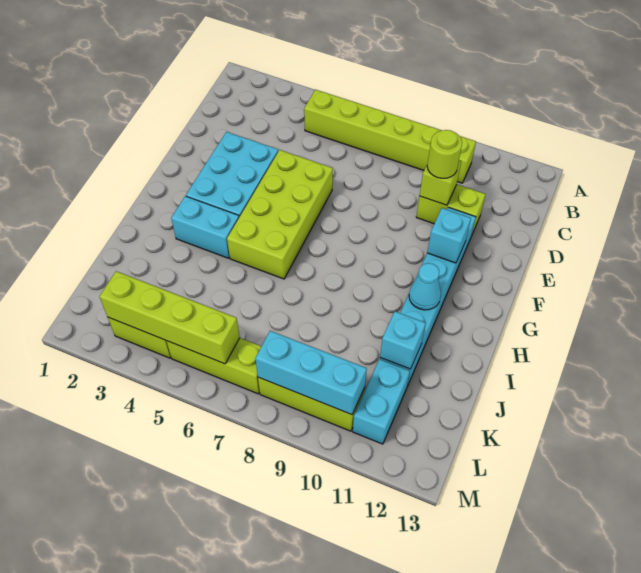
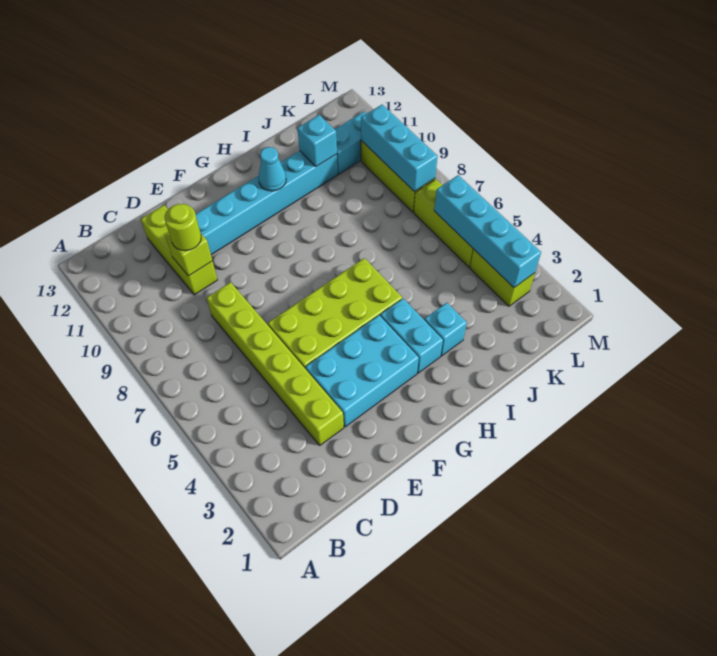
lime brick B5:B10 level 1 -> lime brick D3:D8 level 1
lime brick D10:D11 level 1 -> lime brick D10:D12 level 1
cyan brick F11 level 2 -> cyan brick I3 level 1
lime brick L3:L6 level 2 -> cyan brick L3:L6 level 2

